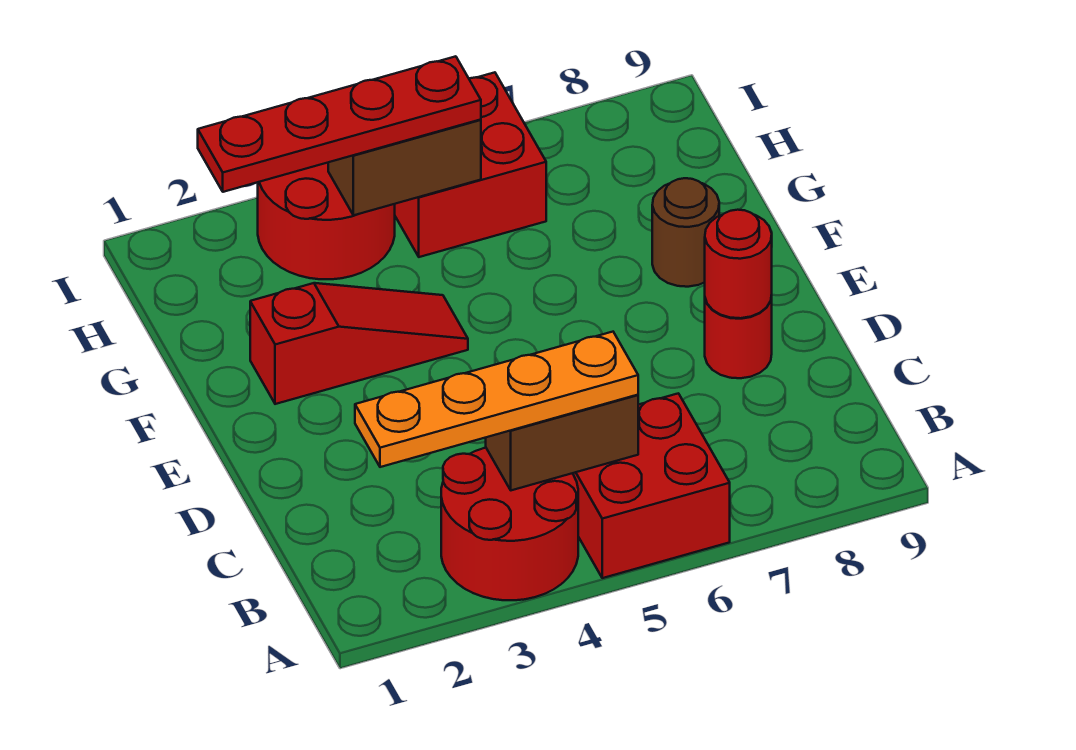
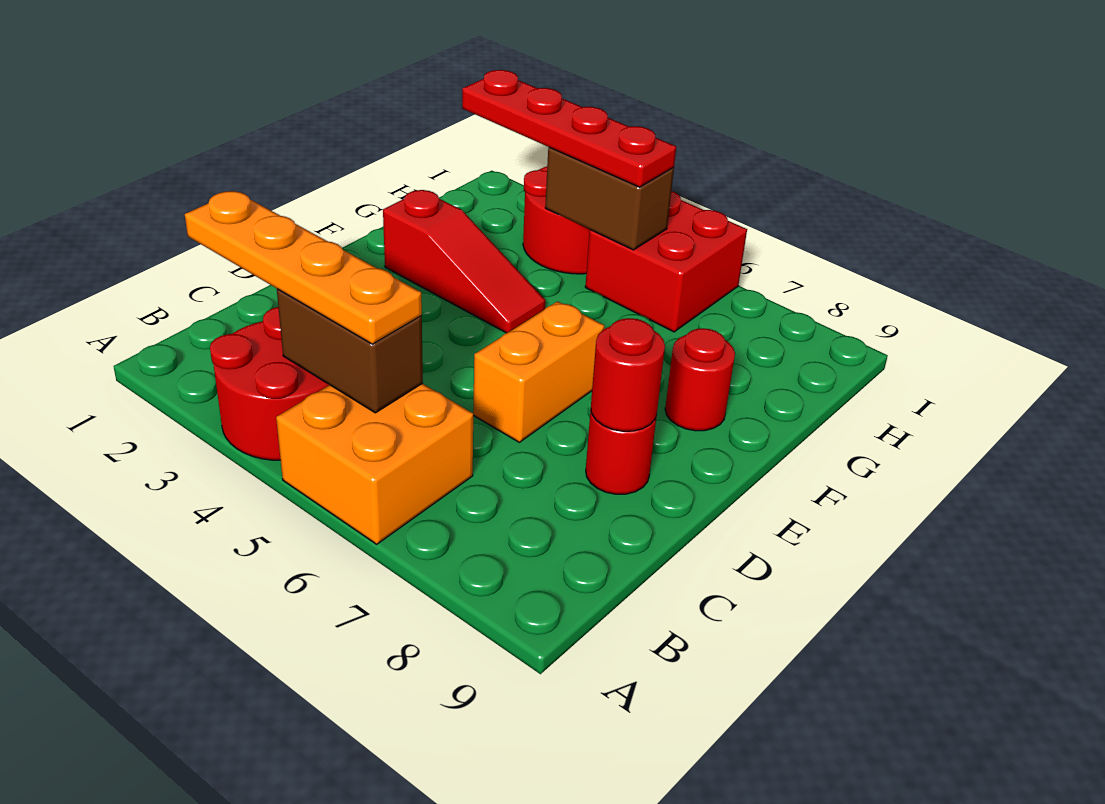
red brick A5:B6 level 1 -> orange brick A5:B6 level 1
none -> orange brick D6:E6 level 1
brown round brick F8 level 1 -> red round brick F8 level 1

